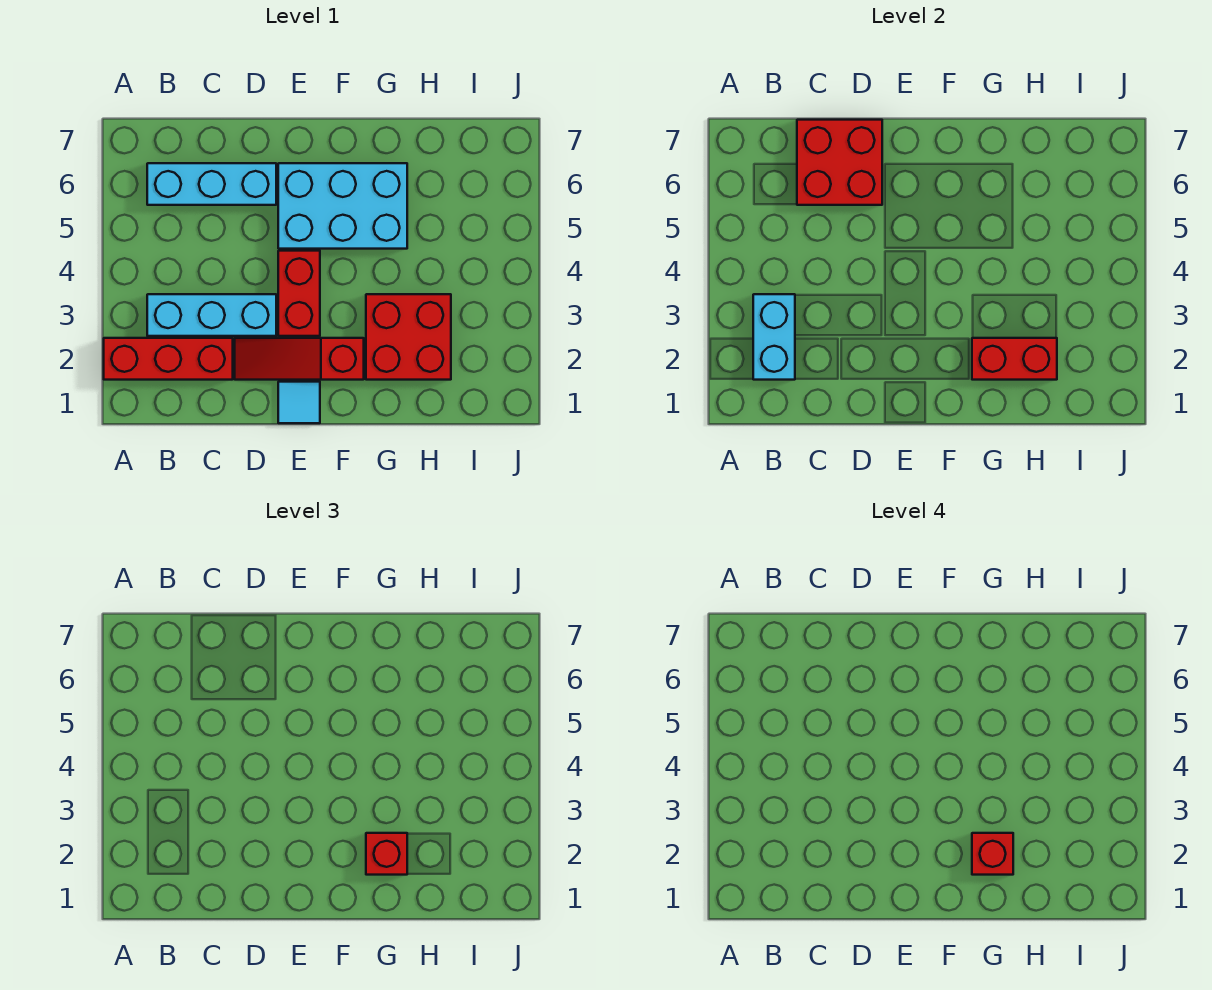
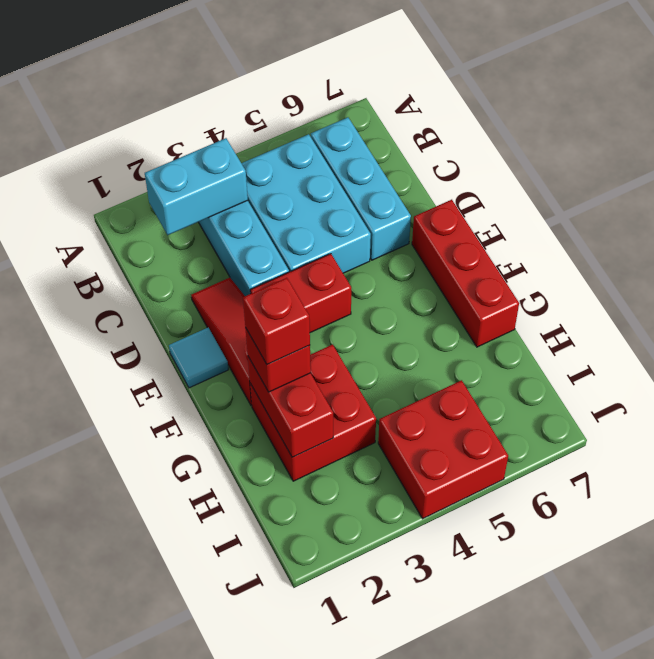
red brick A2:C2 level 1 -> red brick E7:G7 level 1
red brick C6:D7 level 2 -> red brick I4:J5 level 1
cyan brick E5:G6 level 1 -> cyan brick B4:D5 level 1

